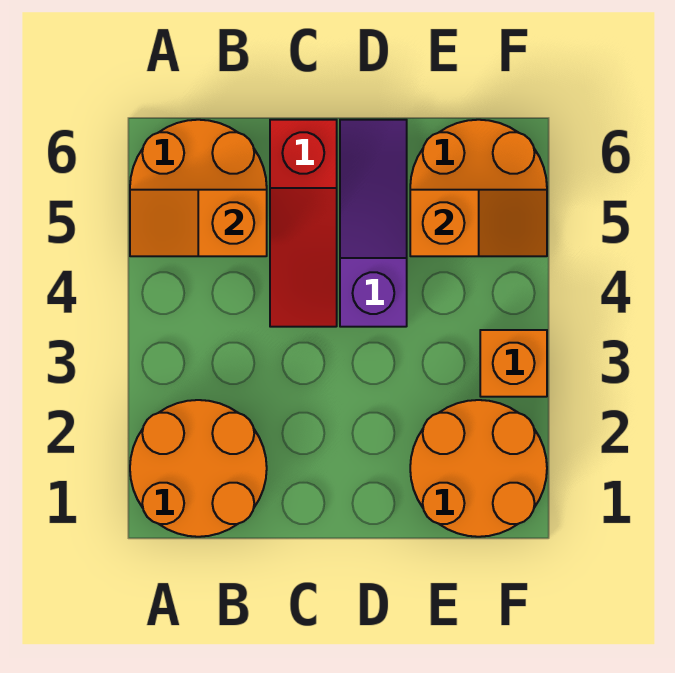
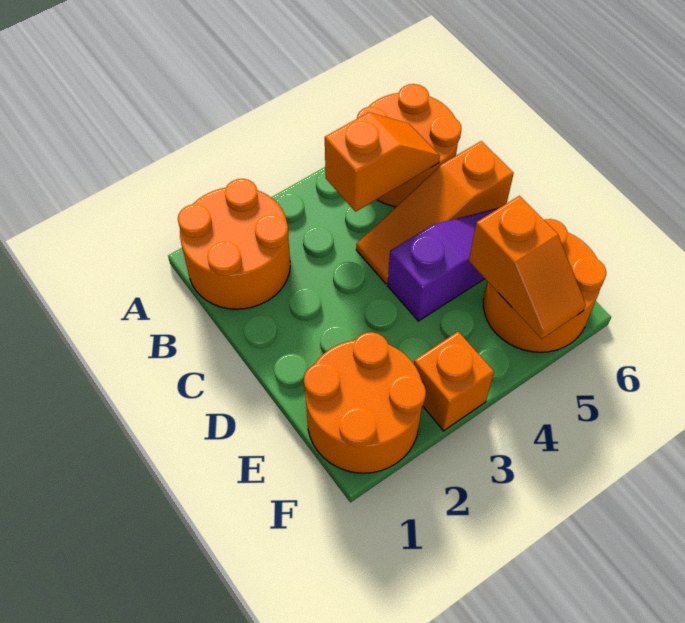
orange slope A5:B5 level 2 top B -> orange slope B4:B5 level 2 top 4
red slope C4:C6 level 1 top 6 -> orange slope C4:C6 level 1 top 6

